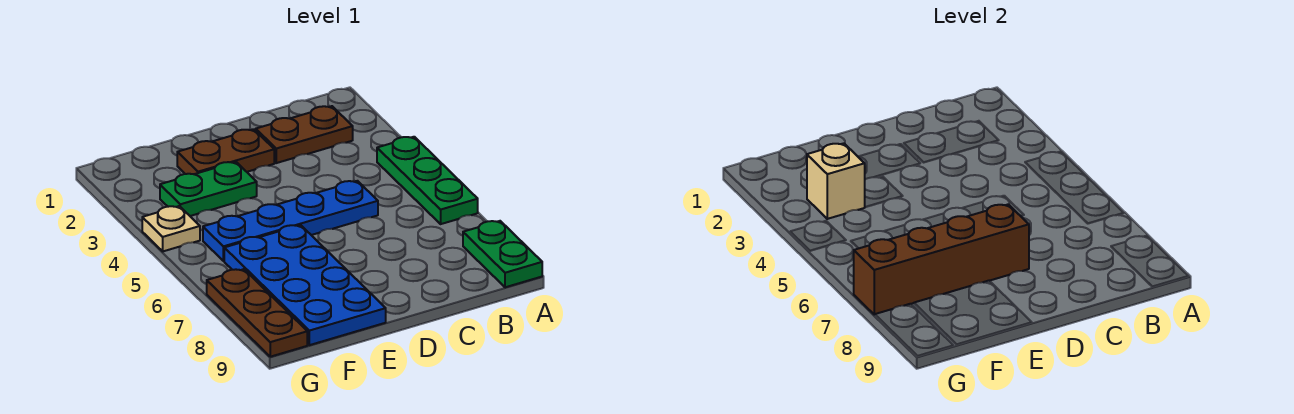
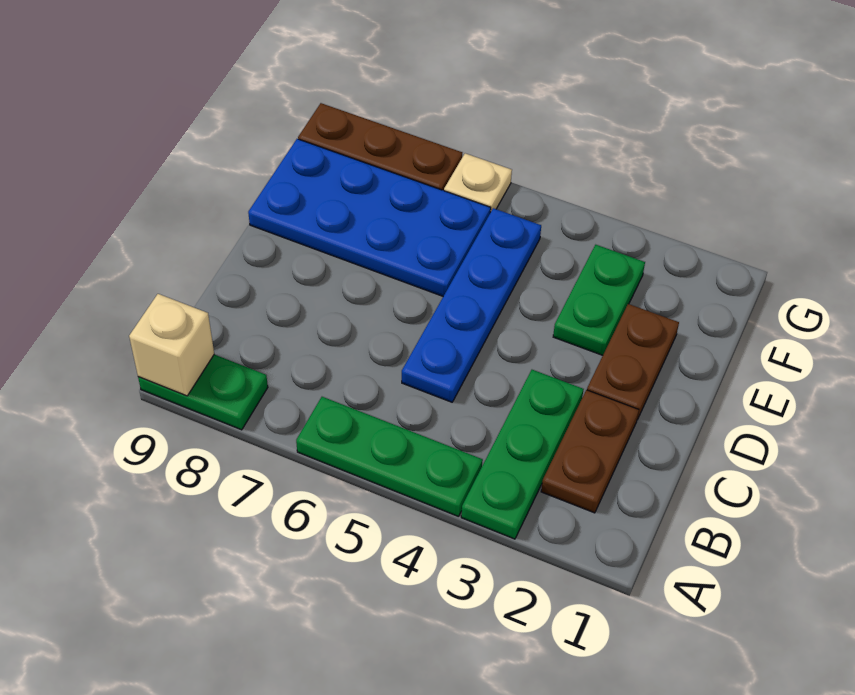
none -> green plate A3:C3 level 1
brown brick D7:G7 level 2 -> none
tan brick F3 level 2 -> tan brick A9 level 2
tan plate G4 level 1 -> tan plate G6 level 1

